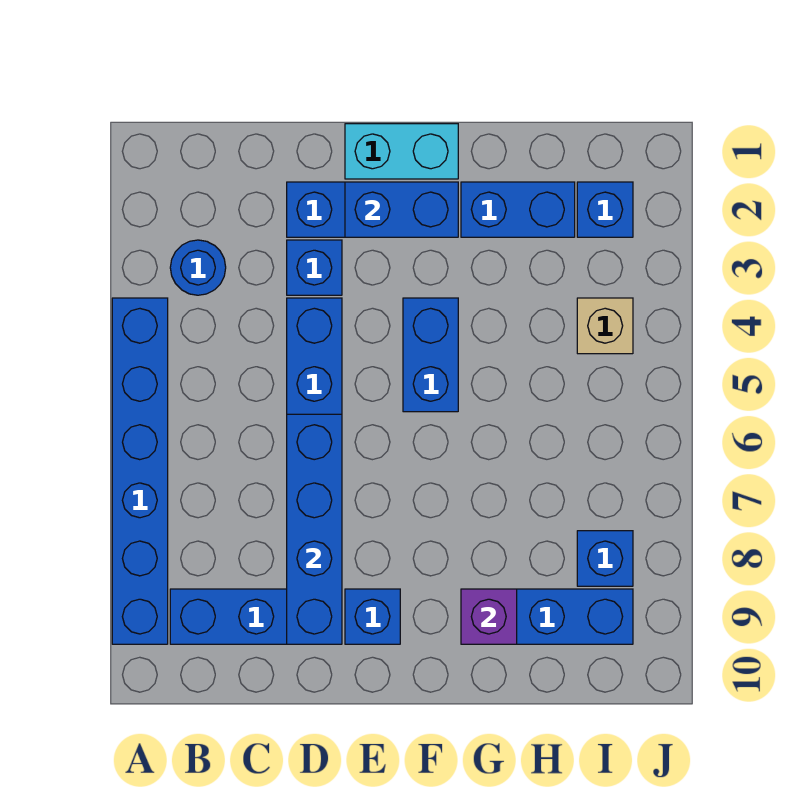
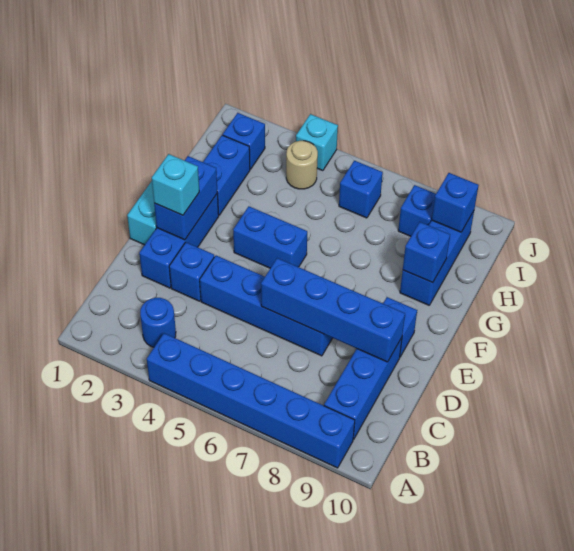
none -> cyan brick E2 level 3
purple brick G9 level 2 -> blue brick G9 level 2
tan brick I4 level 1 -> tan round brick I4 level 1
none -> blue brick I6 level 1
none -> blue brick I9 level 2
none -> cyan brick J4 level 1

